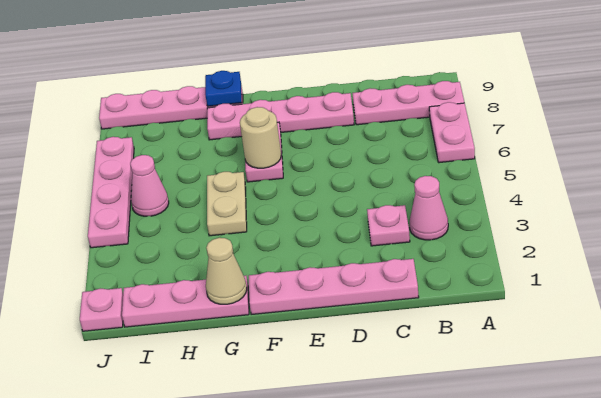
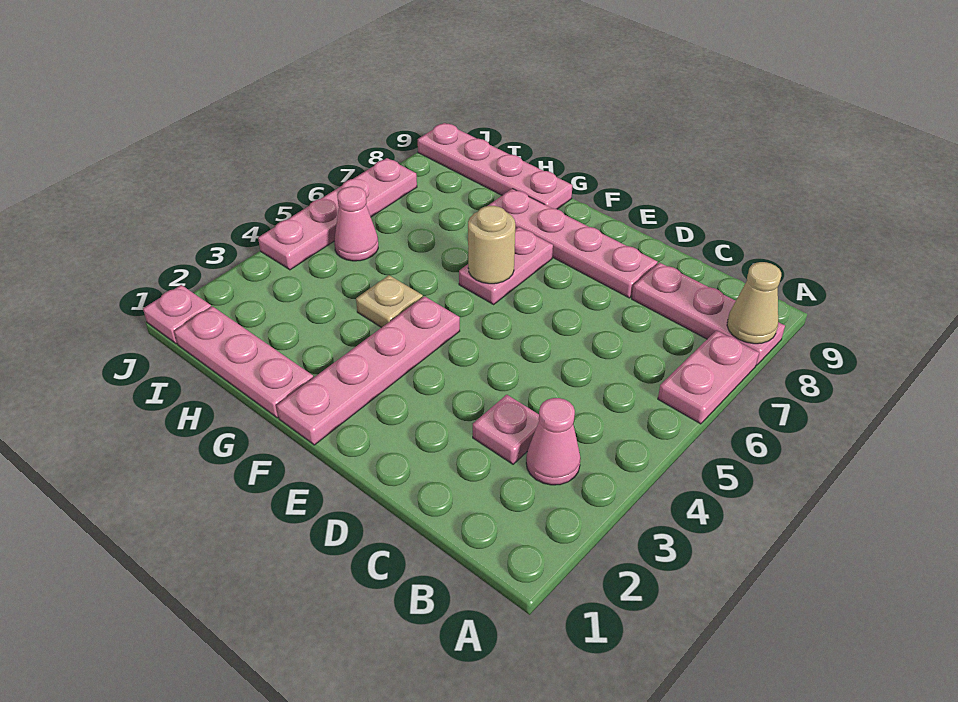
pink plate C1:F1 level 1 -> pink plate F1:F4 level 1
tan cone G1 level 2 -> tan cone A8 level 2
tan plate G4:G5 level 1 -> tan plate G4 level 1
blue plate G9 level 2 -> none

